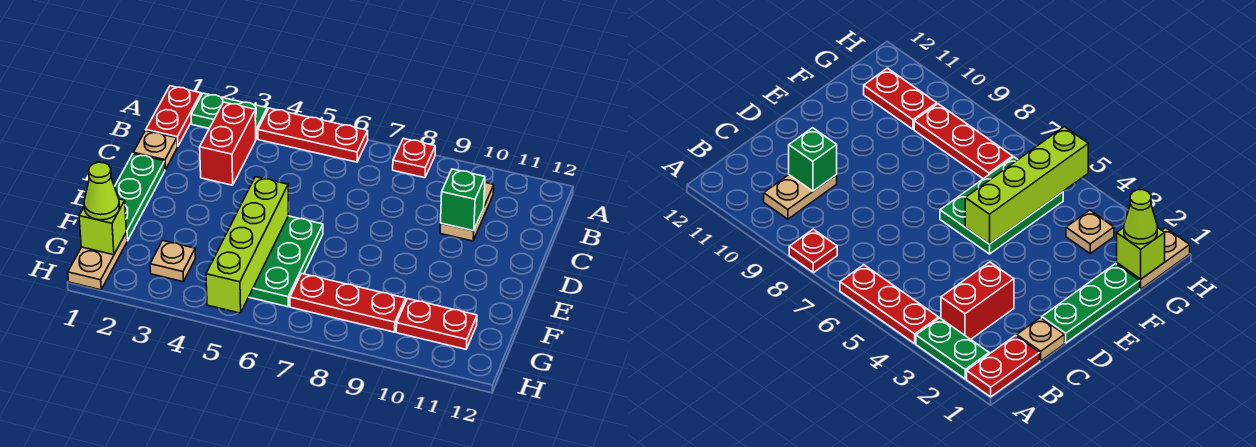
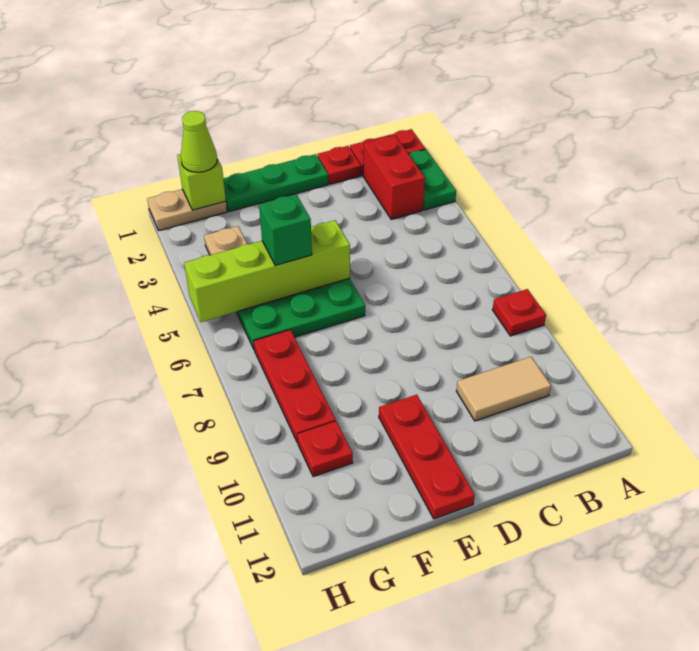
red plate A4:A6 level 1 -> red plate E10:E12 level 1
red brick B3:C3 level 1 -> red brick B2:B3 level 1
tan plate B10:C10 level 1 -> tan tile B10:C10 level 1
tan plate C1 level 1 -> red plate C1 level 1
green brick C10 level 2 -> green brick F5 level 3
red plate G10:G11 level 1 -> red plate G10 level 1

